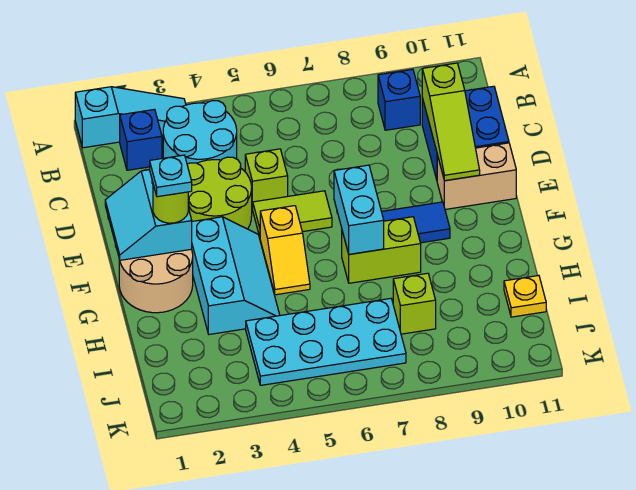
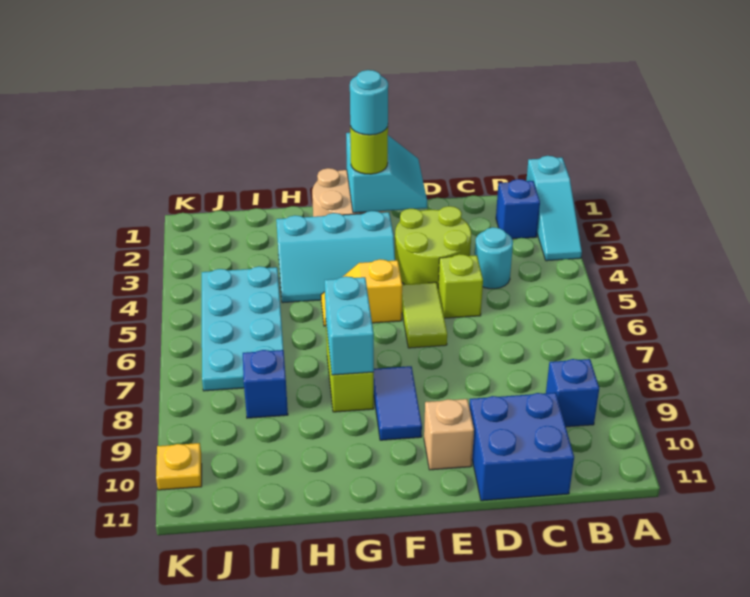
cyan round brick B3:C4 level 1 -> cyan round brick C4 level 1
lime slope C10:E10 level 2 top C -> none
cyan slope E1:F2 level 2 top 2 -> cyan slope E1:F2 level 2 top F
tan brick E10:E11 level 1 -> tan brick E10 level 1
cyan plate F2 level 4 -> cyan round brick F2 level 4
cyan brick F7:G7 level 2 -> cyan brick G7:G8 level 2
lime brick I8 level 1 -> blue brick I8 level 1
yellow plate I11 level 1 -> yellow plate K10 level 1

